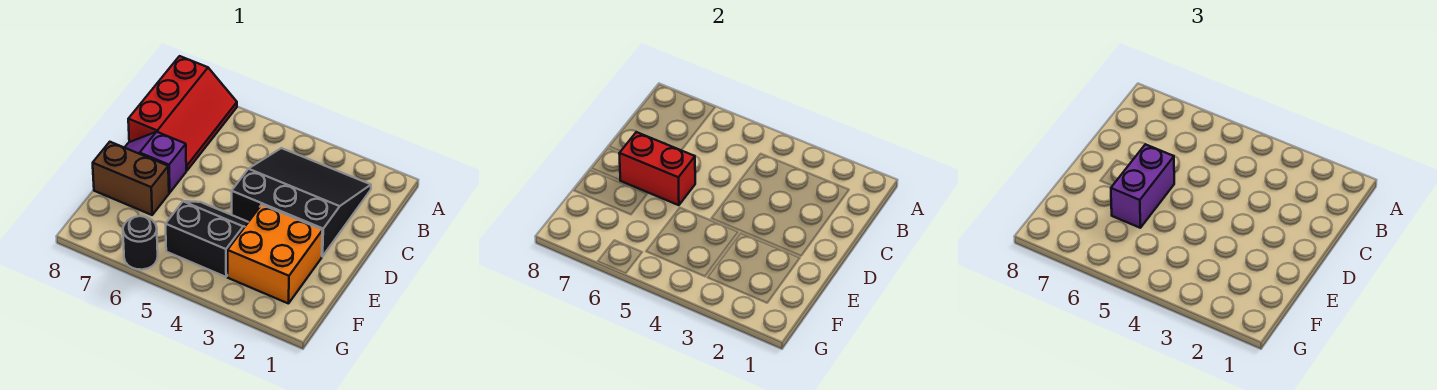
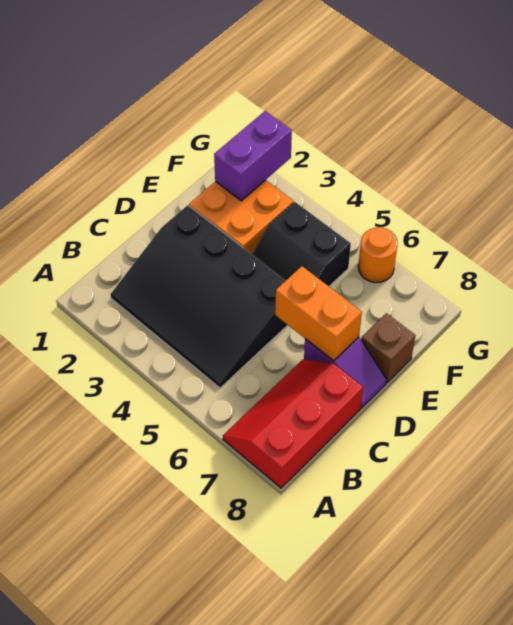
black slope B2:D4 level 1 top D -> black slope B2:D5 level 1 top D
red brick D6:D7 level 2 -> orange brick D6:D7 level 2
purple brick D6:E6 level 3 -> purple brick F2:G2 level 2
brown brick E7:E8 level 1 -> brown brick E8 level 1
black round brick G6 level 1 -> orange round brick G6 level 1

